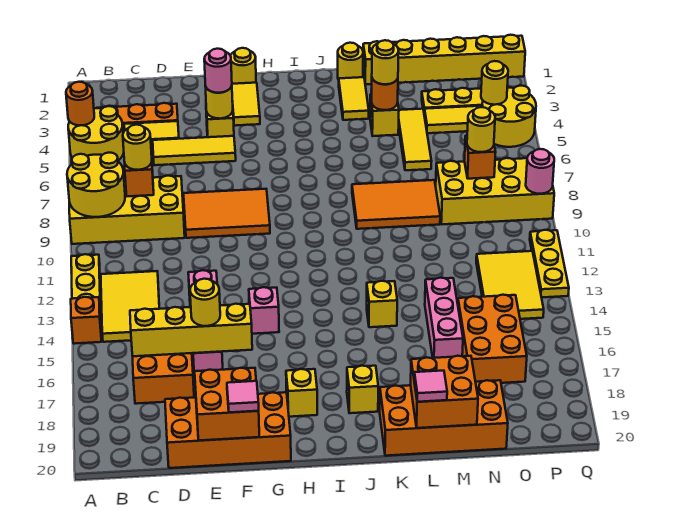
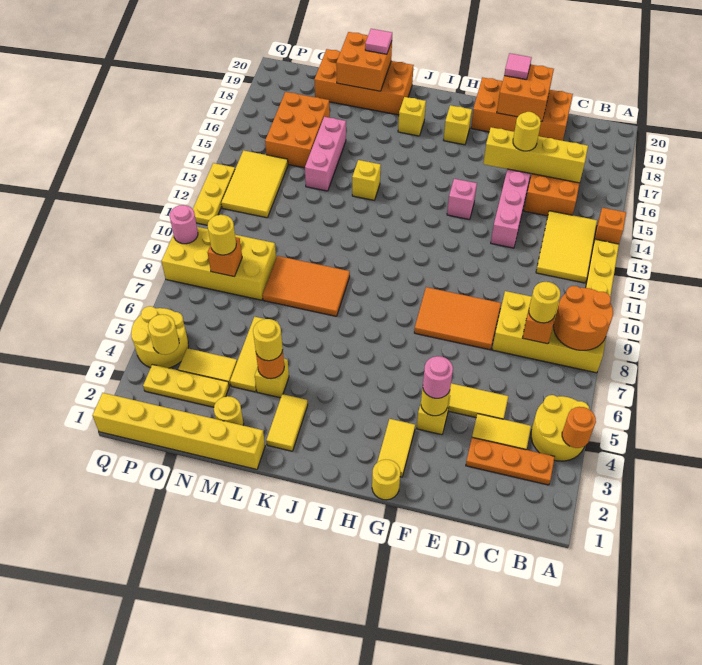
yellow round brick A8:B9 level 2 -> orange round brick A8:B9 level 2
yellow round brick K1 level 1 -> yellow round brick M2 level 1

